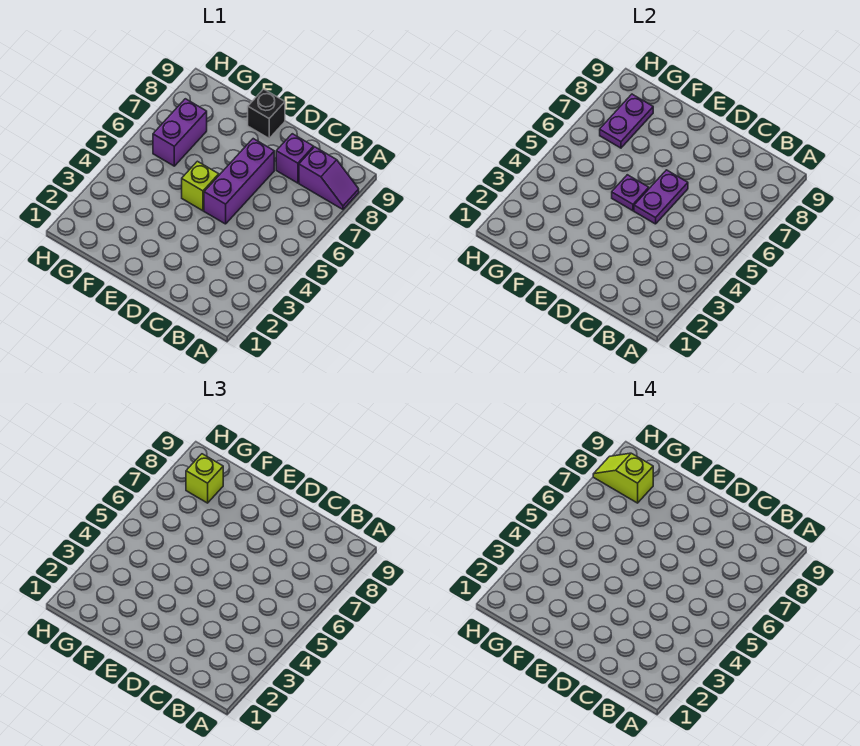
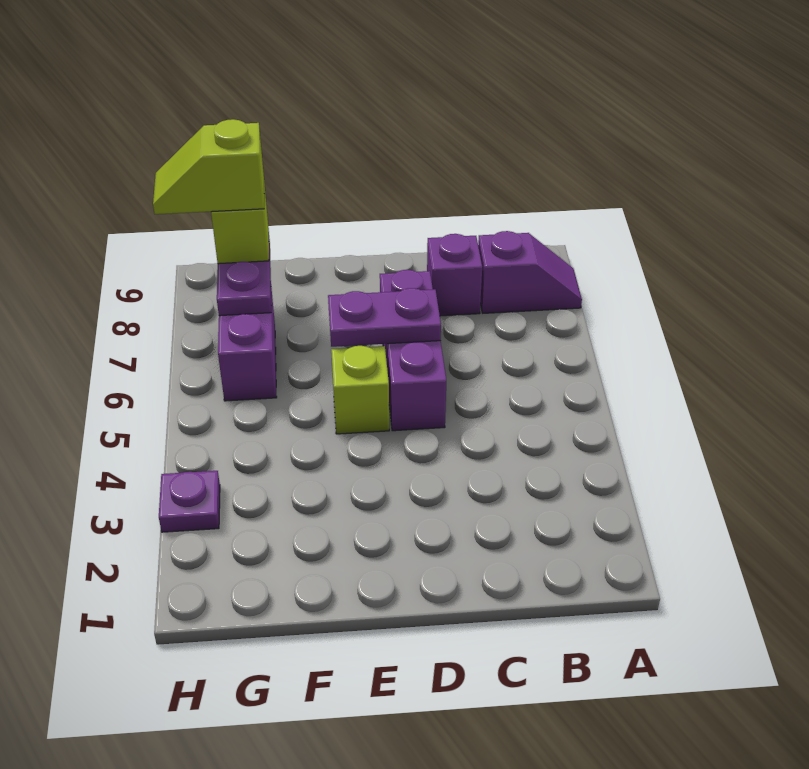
purple plate D5:D6 level 2 -> purple plate D6:E6 level 2
purple plate E5 level 2 -> purple plate H3 level 1
black brick E9 level 1 -> none

